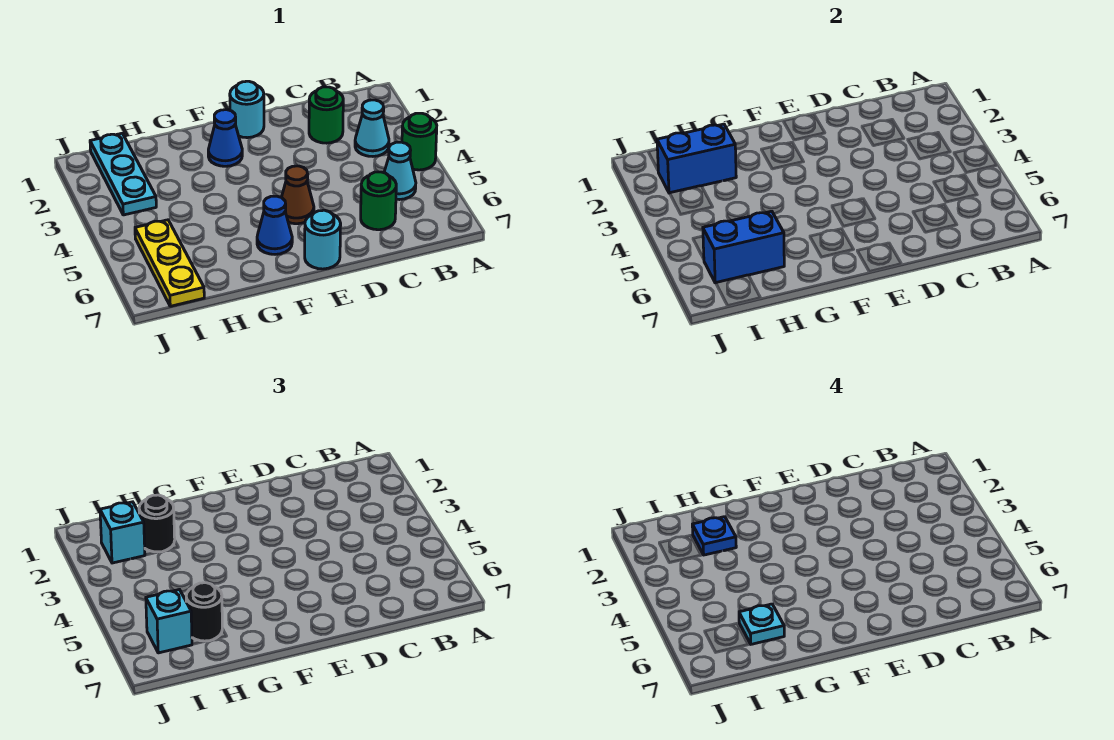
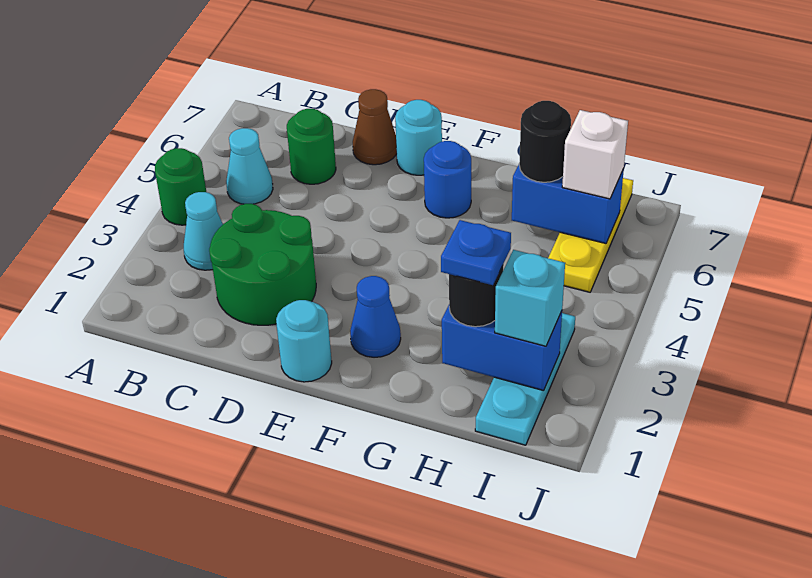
green round brick C2 level 1 -> green round brick C2:D3 level 1
brown cone E5 level 1 -> brown cone D7 level 1
blue cone F6 level 1 -> blue round brick F6 level 1
cyan plate H6 level 4 -> none
cyan brick I6 level 3 -> white brick I6 level 3

